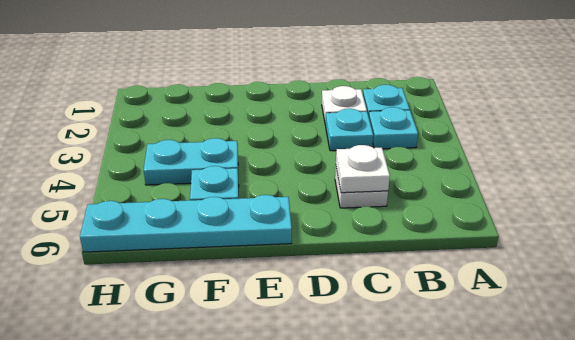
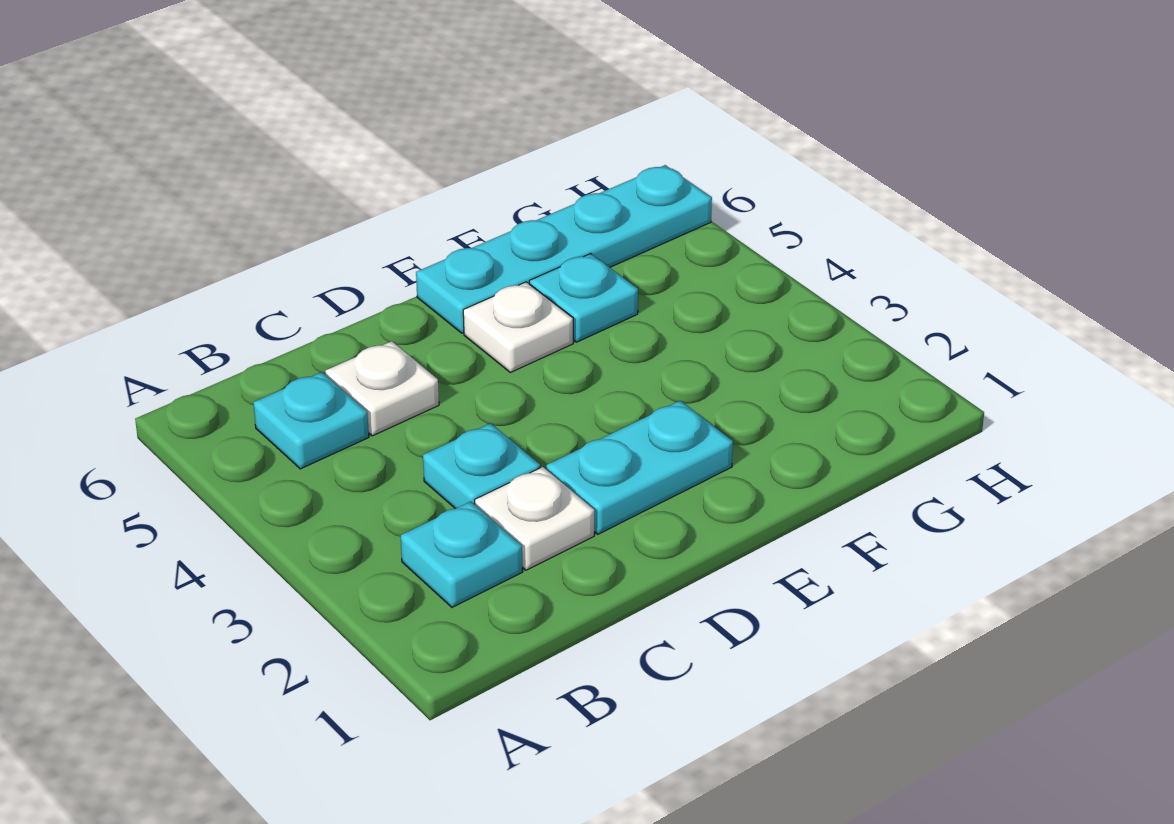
cyan plate B3 level 1 -> cyan plate B5 level 1
white plate C5 level 2 -> white plate E5 level 1
cyan plate F4:G4 level 1 -> cyan plate D2:E2 level 1

